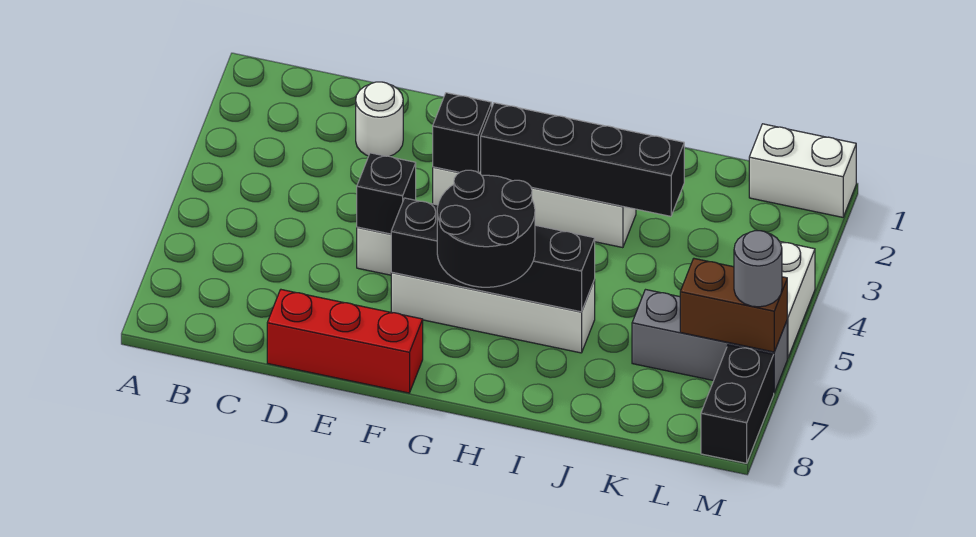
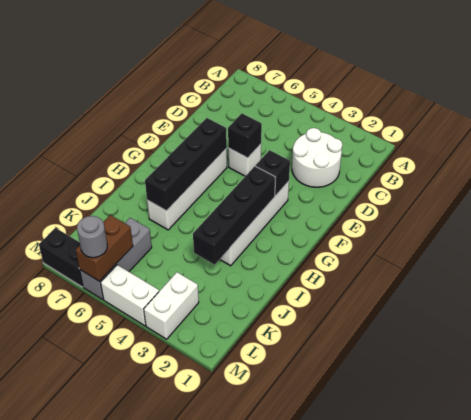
white round brick D2 level 1 -> white round brick C2:D3 level 1
red brick D8:F8 level 1 -> none
black round brick G6:H7 level 3 -> none
white brick L1:M1 level 1 -> white brick L3:M3 level 1

